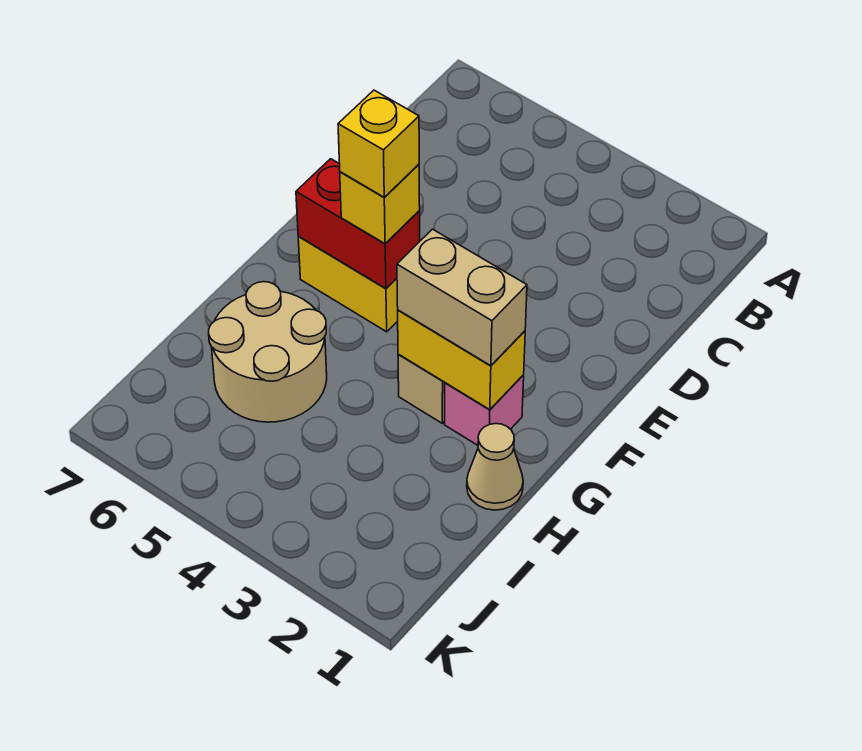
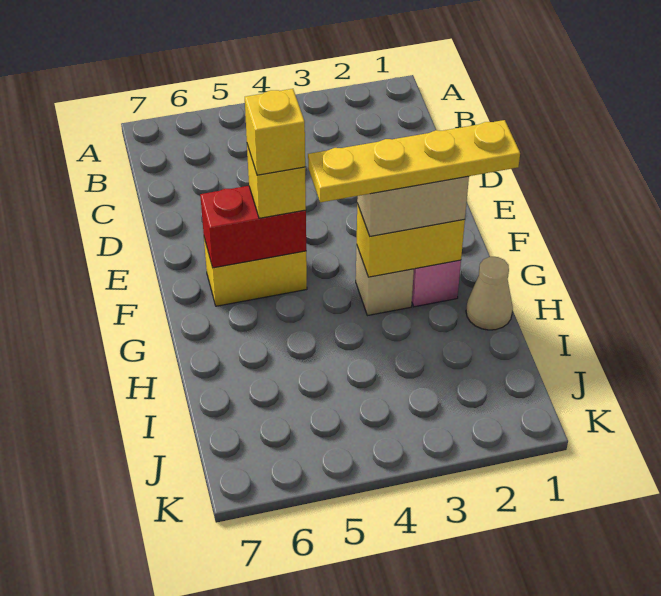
none -> yellow plate G1:G4 level 4
tan round brick H5:I6 level 1 -> none

